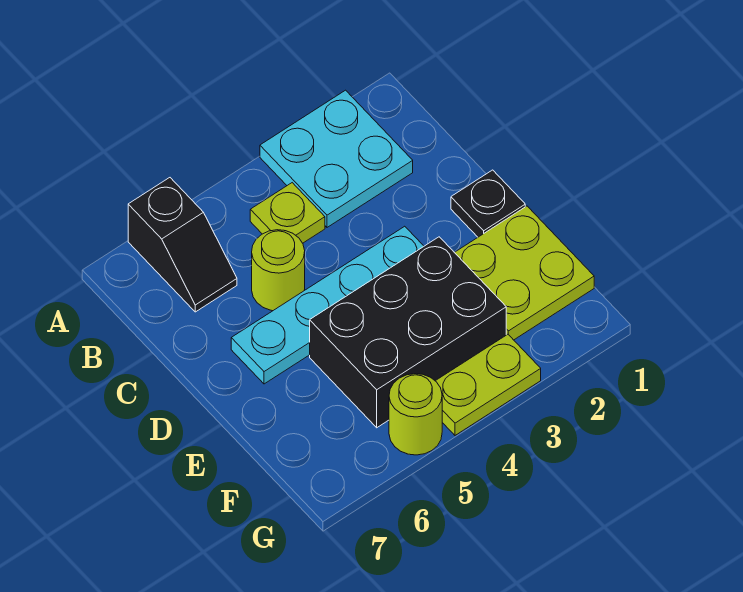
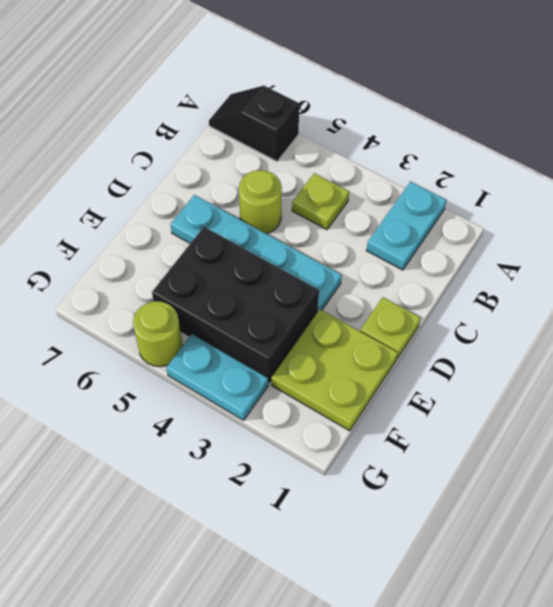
cyan plate A2:B3 level 1 -> cyan plate A2:B2 level 1
black slope A6:B6 level 1 top A -> black slope A6:A7 level 1 top 6
black plate D1 level 1 -> lime plate D1 level 1
lime plate G3:G4 level 1 -> cyan plate G3:G4 level 1

